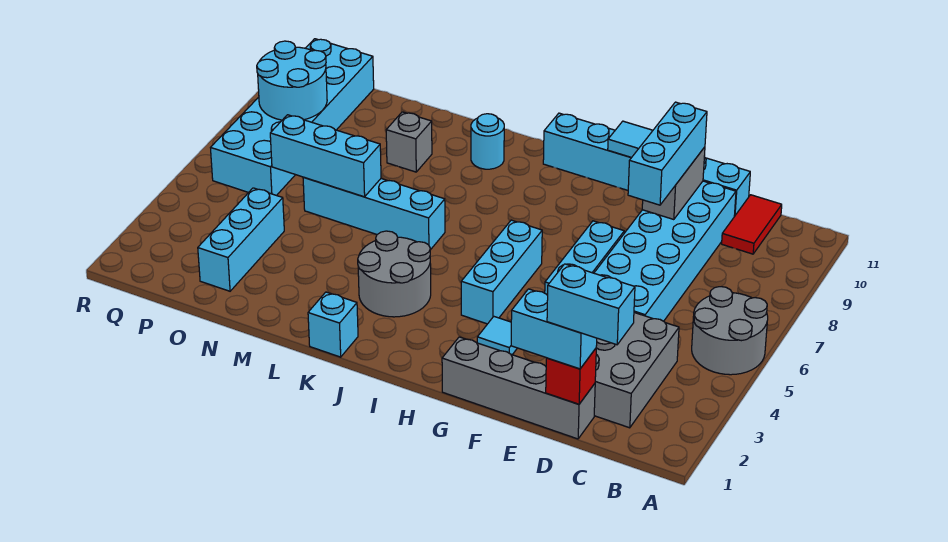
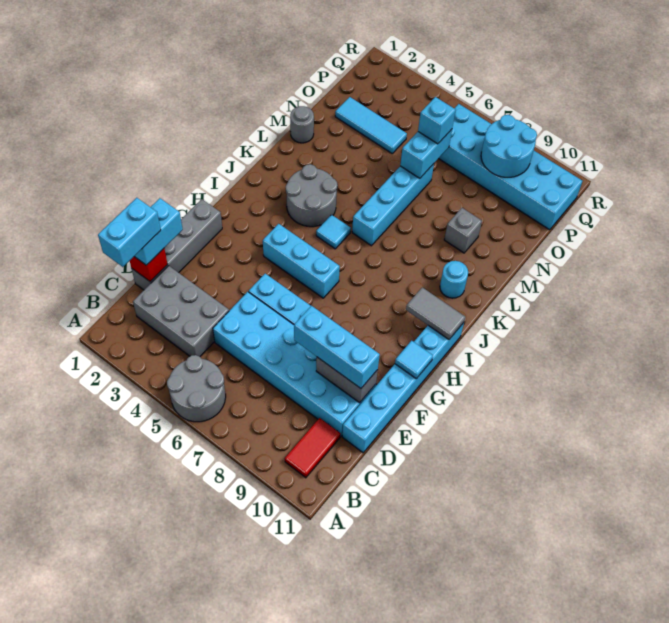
red tile C10:C11 level 1 -> red tile B10:C10 level 1
cyan tile G3 level 1 -> cyan tile J5 level 1
none -> grey tile I10:I11 level 2
cyan brick K1 level 1 -> cyan brick O6 level 3
none -> grey round brick M1 level 1
cyan brick M6:O6 level 2 -> cyan brick N6:O6 level 2
cyan brick O2:O4 level 1 -> cyan tile O2:O4 level 1

